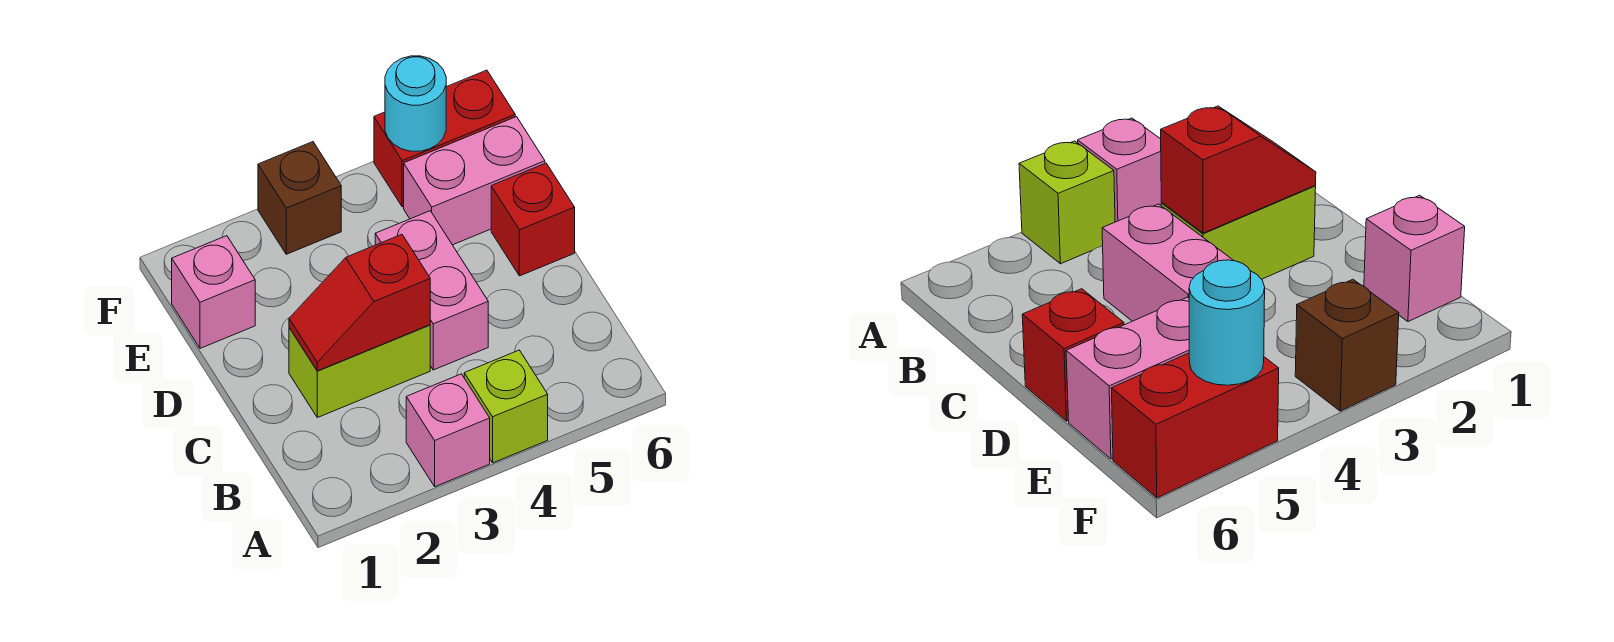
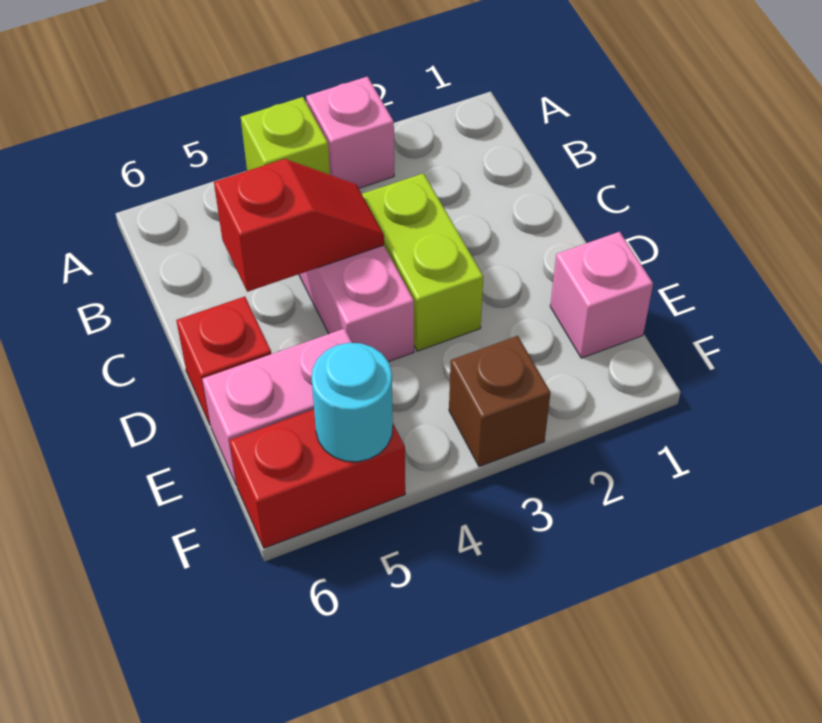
lime brick C2:C3 level 1 -> lime brick C3:D3 level 1
red slope C2:C3 level 2 top 3 -> red slope C4:C5 level 2 top 5

